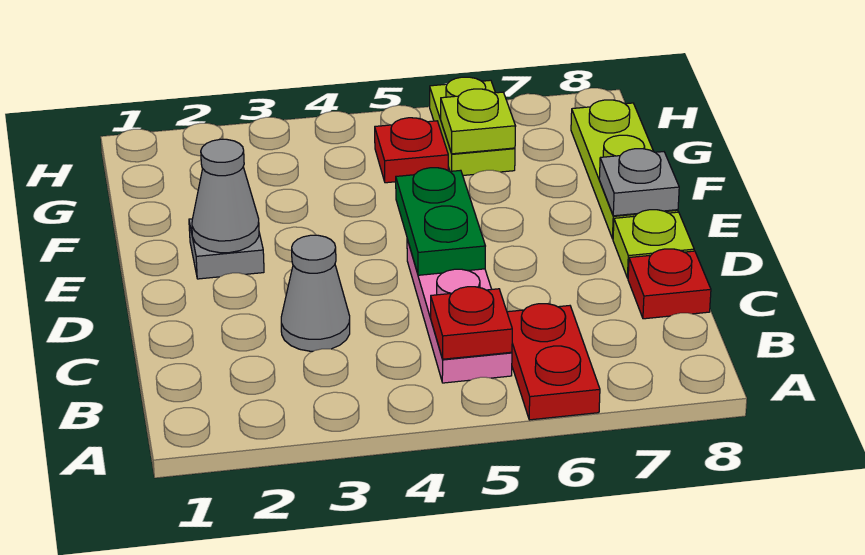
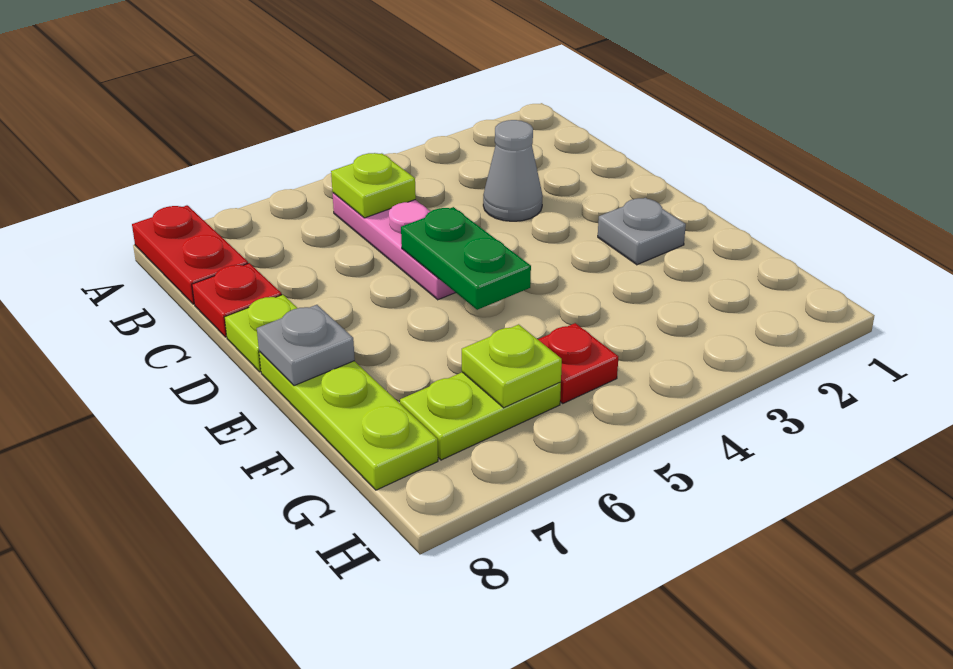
red plate A6:B6 level 1 -> red plate A8:B8 level 1
red plate B5 level 2 -> lime plate B5 level 2
grey cone E2 level 2 -> none
lime plate G6:H6 level 1 -> lime plate G6:G7 level 1

